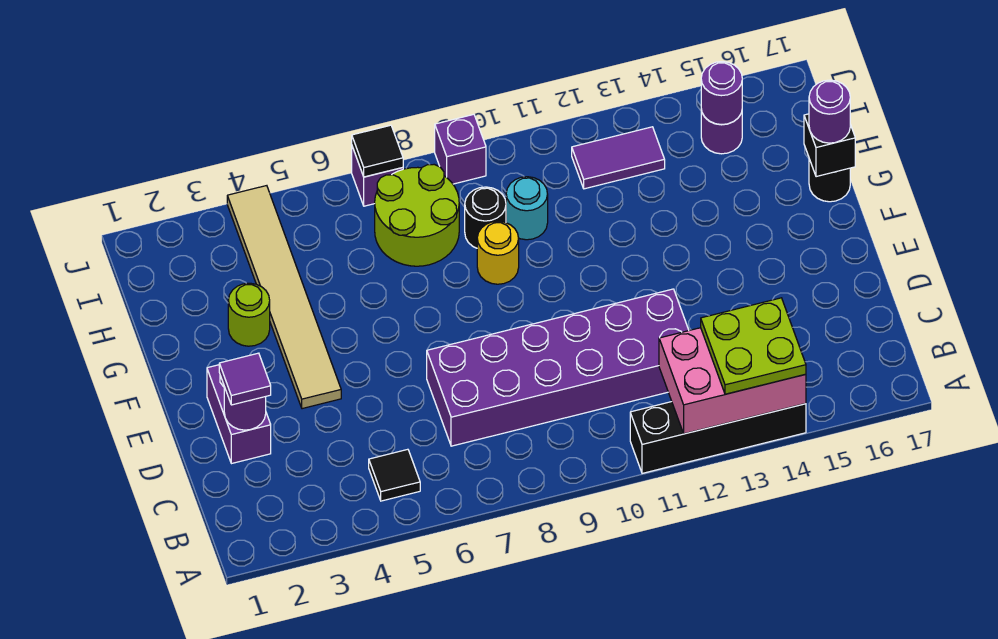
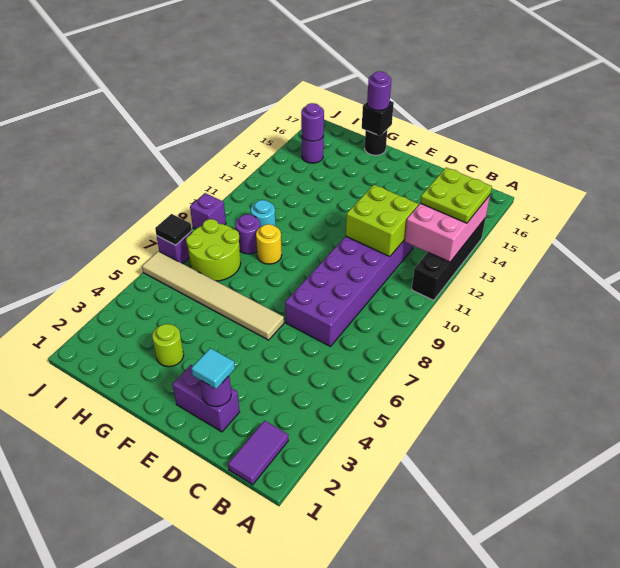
black tile B5 level 1 -> none
none -> lime brick C11:D12 level 2
purple tile D2 level 3 -> cyan tile D2 level 3
tan tile E4:J4 level 1 -> tan tile E6:J6 level 1
black round brick H9 level 1 -> purple round brick H9 level 1
purple tile I12:I13 level 1 -> purple tile B1:B2 level 1

